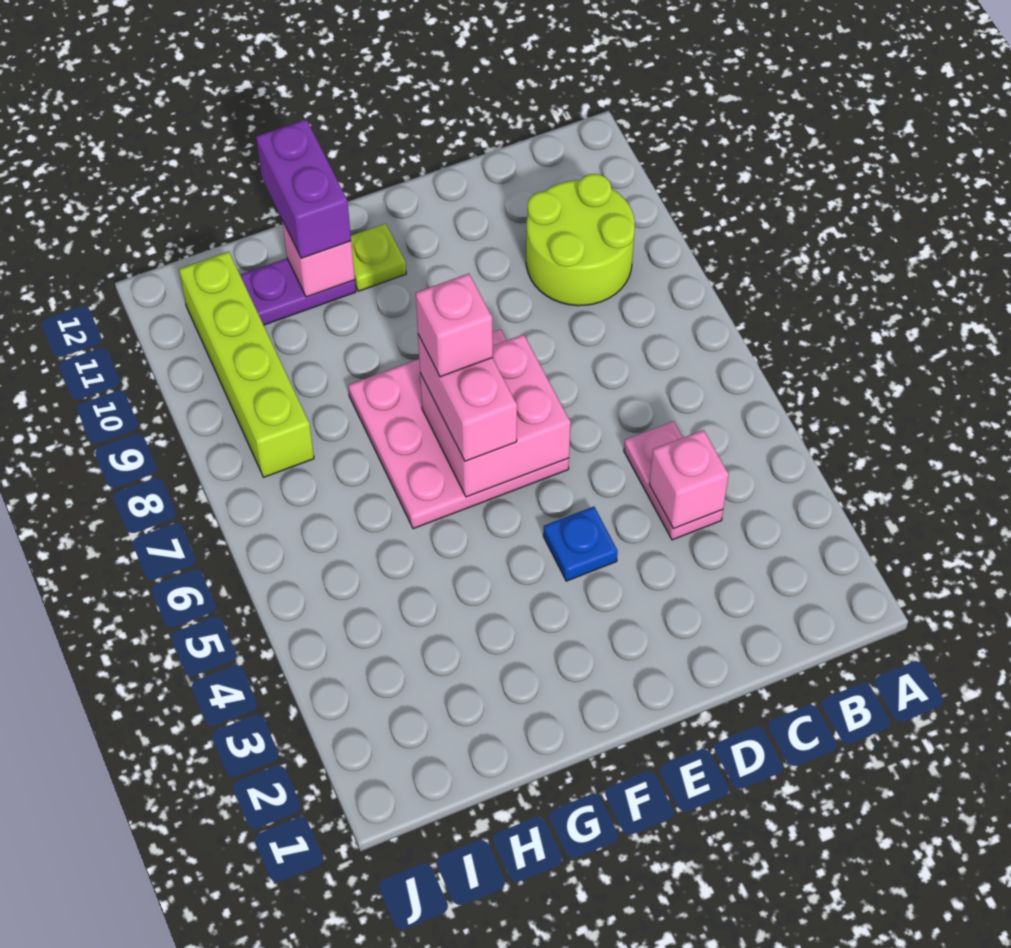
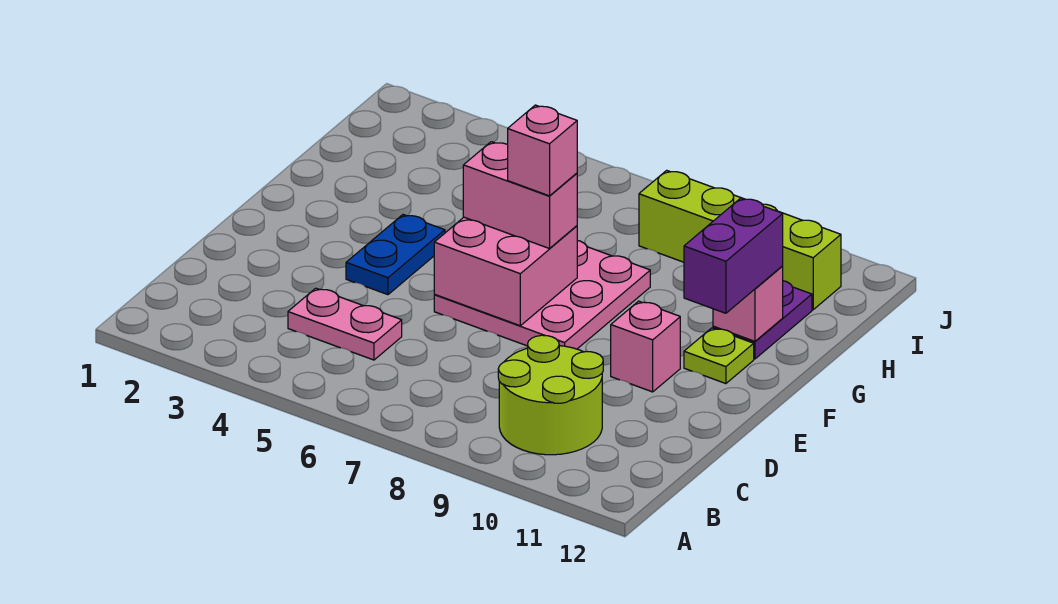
pink brick C4 level 2 -> pink brick E10 level 1
blue plate E4 level 1 -> blue plate E4:F4 level 1
purple brick G11:G12 level 3 -> purple brick F11:G11 level 3

